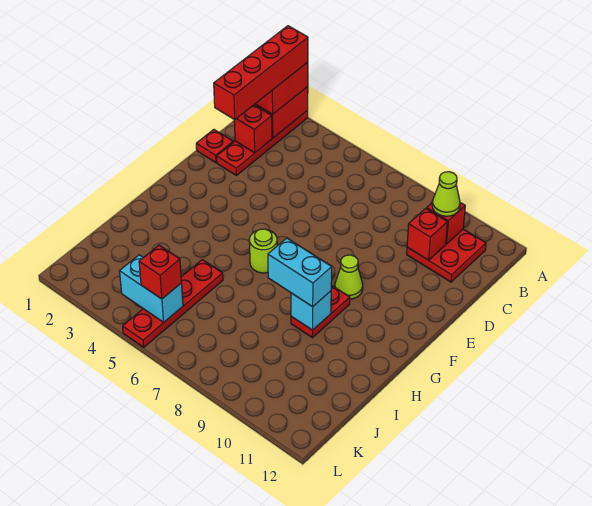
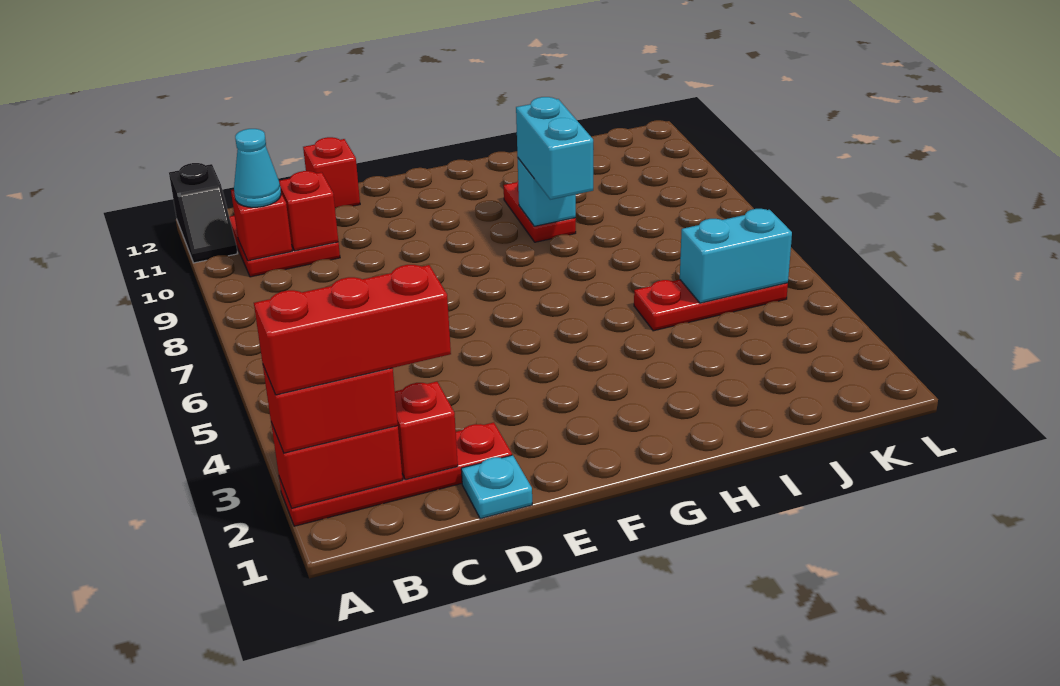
red brick A2:D2 level 4 -> red brick A2:C2 level 4
none -> black slope A11:A12 level 1 top 12
lime cone B10 level 3 -> cyan cone B10 level 3
red plate D1 level 1 -> cyan plate D1 level 1
lime cone F9 level 1 -> none
lime round brick G6 level 1 -> none
red plate G9:H9 level 1 -> red plate H9:H10 level 1
red plate I5:L5 level 1 -> red plate I5:K5 level 1
cyan brick K4:K5 level 2 -> cyan brick J5:K5 level 2
red brick K5 level 3 -> red brick D12 level 1

